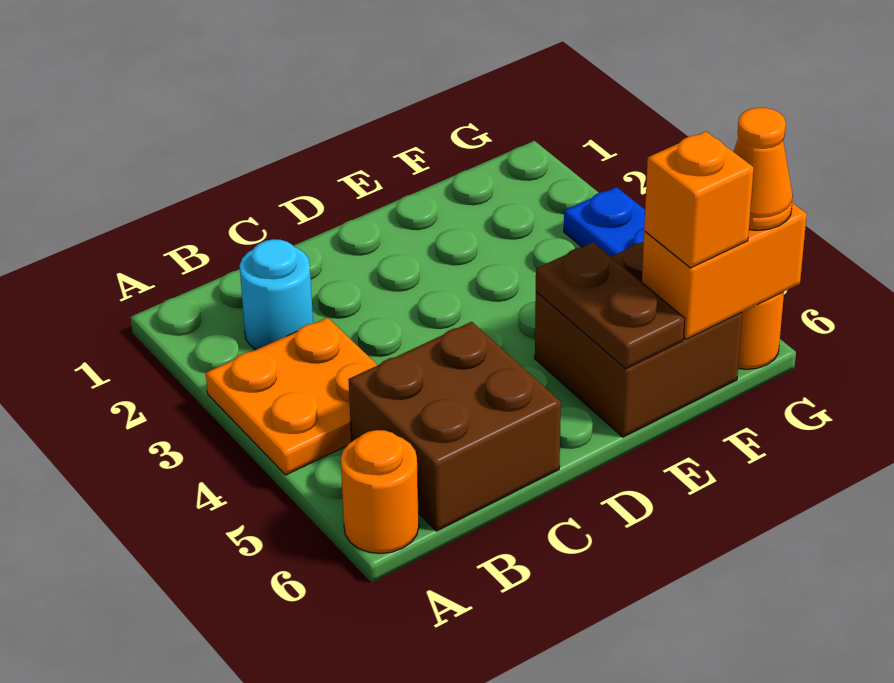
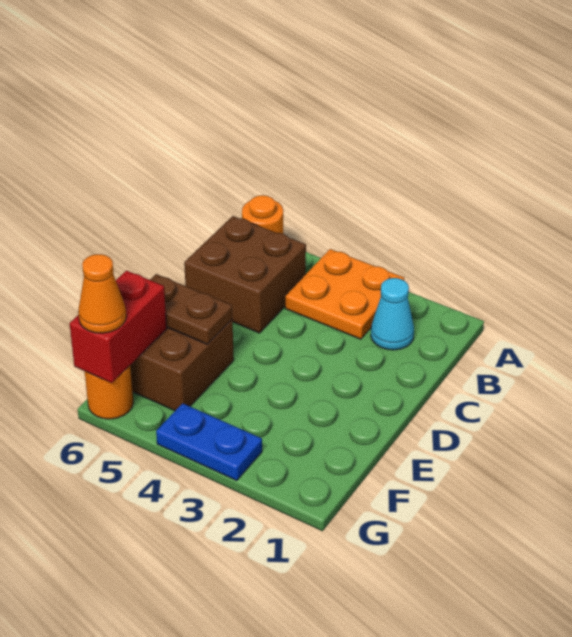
cyan round brick B2 level 1 -> cyan cone B2 level 1
orange brick F6:G6 level 2 -> red brick F6:G6 level 2
orange brick F6 level 3 -> none

